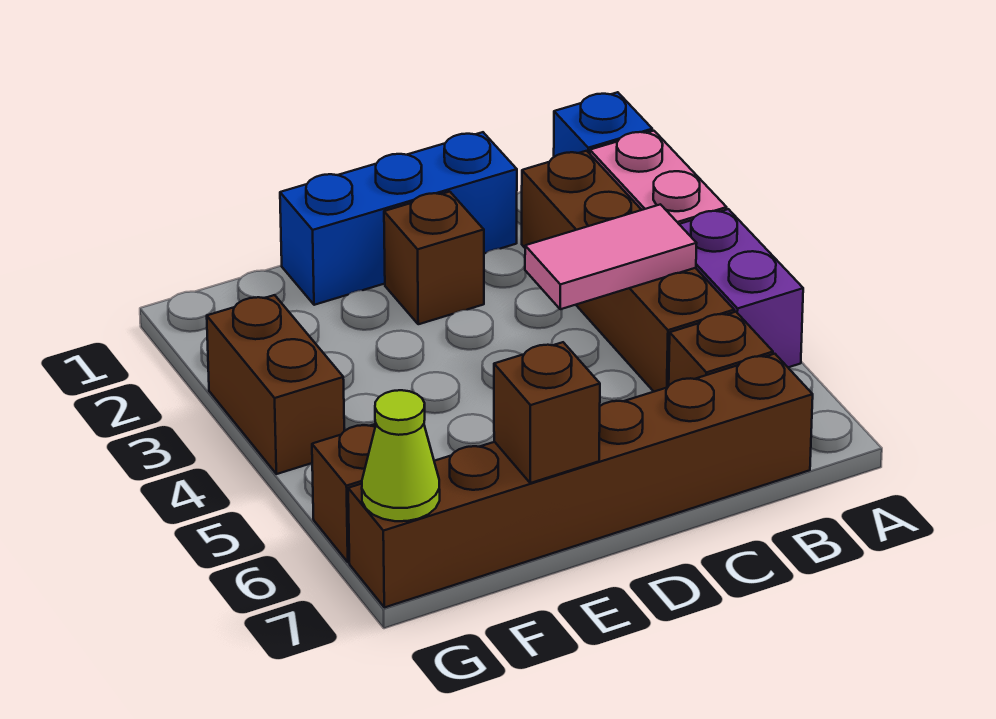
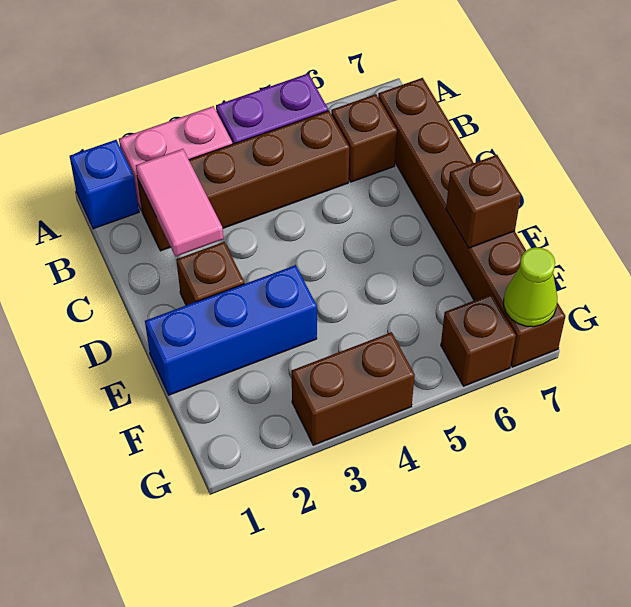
pink tile B4:C4 level 2 -> pink tile B2:C2 level 2
blue brick C1:E1 level 1 -> blue brick E1:E3 level 1

